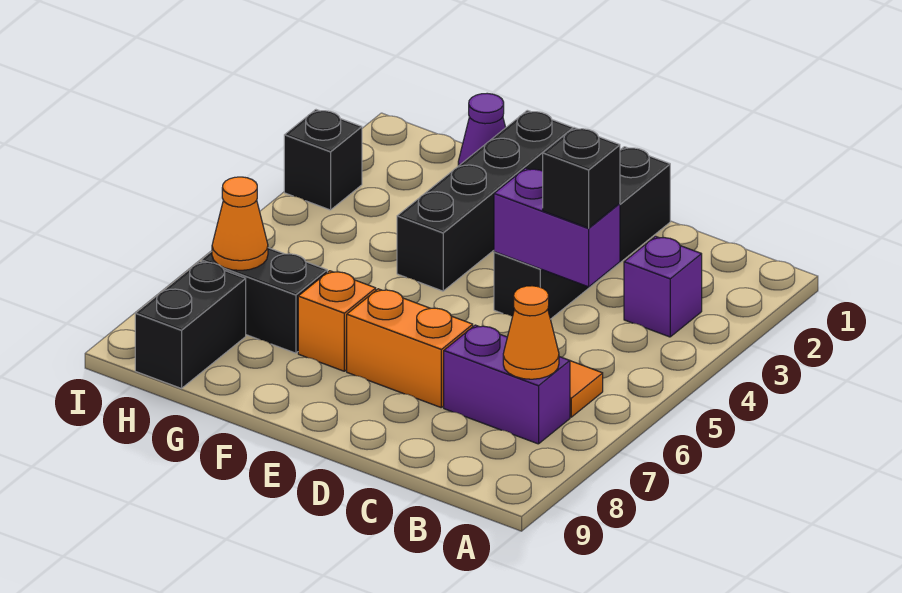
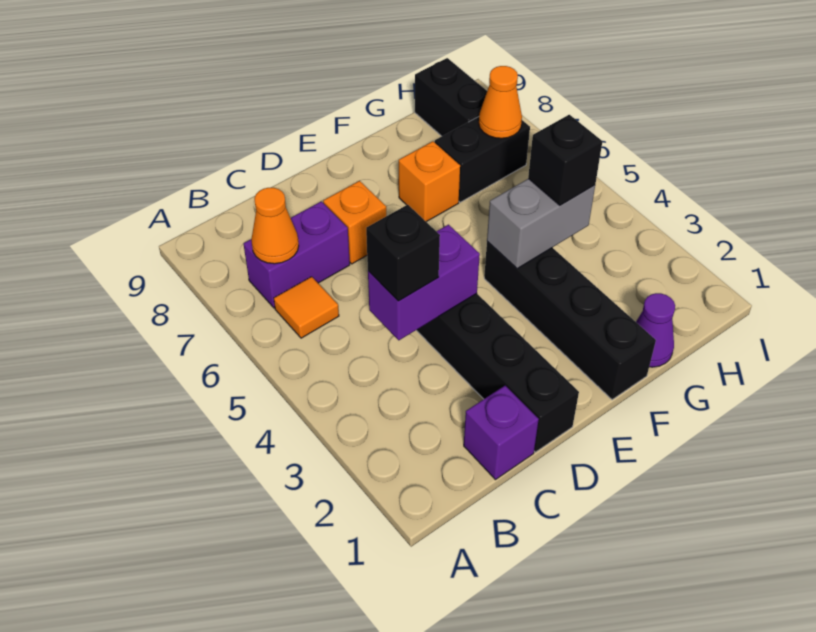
purple brick B3 level 1 -> purple brick C1 level 1
orange brick D7:E7 level 1 -> orange brick D7 level 1
none -> grey brick F4:G4 level 2
black brick I3 level 1 -> black brick G4 level 3

